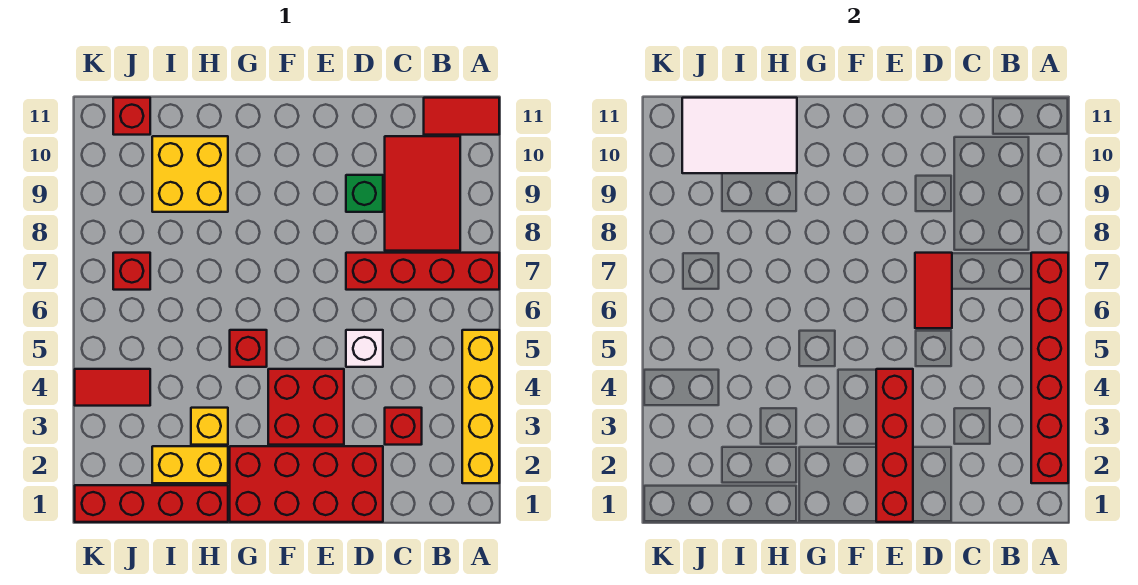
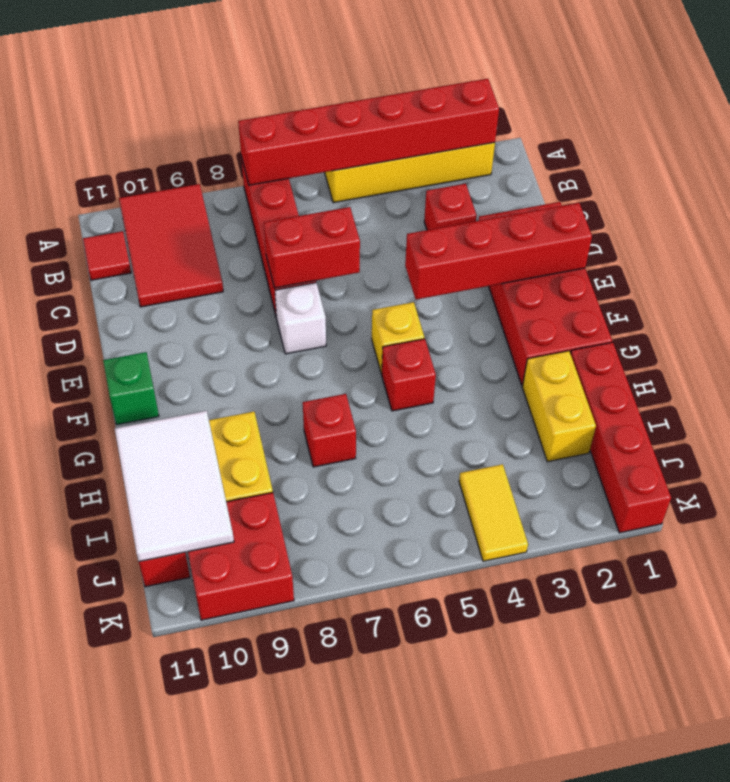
red tile A11:B11 level 1 -> red tile B11 level 1
red tile B8:C10 level 1 -> red tile A9:C10 level 1
white brick D5 level 1 -> white brick E7 level 1
red tile D6:D7 level 2 -> red brick D6:D7 level 2
green brick D9 level 1 -> green brick F11 level 1
red brick E3:F4 level 1 -> red brick J9:K10 level 1
yellow brick H3 level 1 -> yellow brick F5 level 1
red tile J4:K4 level 1 -> yellow tile J4:K4 level 1
red brick J7 level 1 -> red brick H7 level 1

